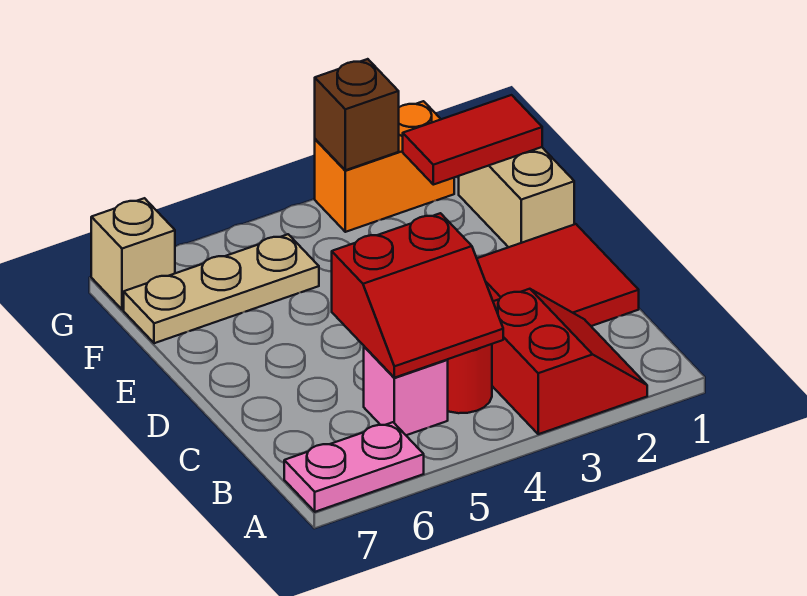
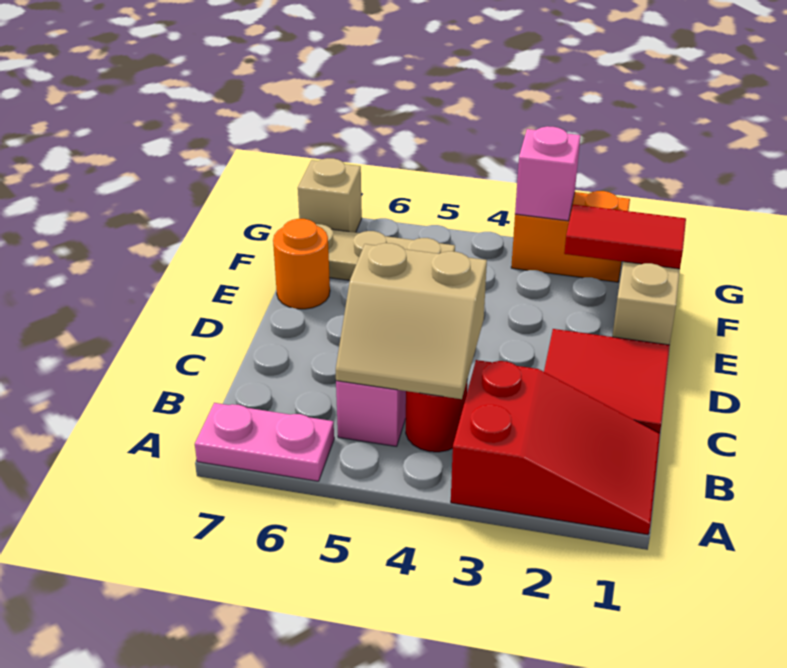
red slope A2:B3 level 1 top 3 -> red slope A1:B3 level 1 top 3
red slope B4:C5 level 2 top C -> tan slope B4:C5 level 2 top C
none -> orange round brick E7 level 1
brown brick G3 level 2 -> pink brick G3 level 2

